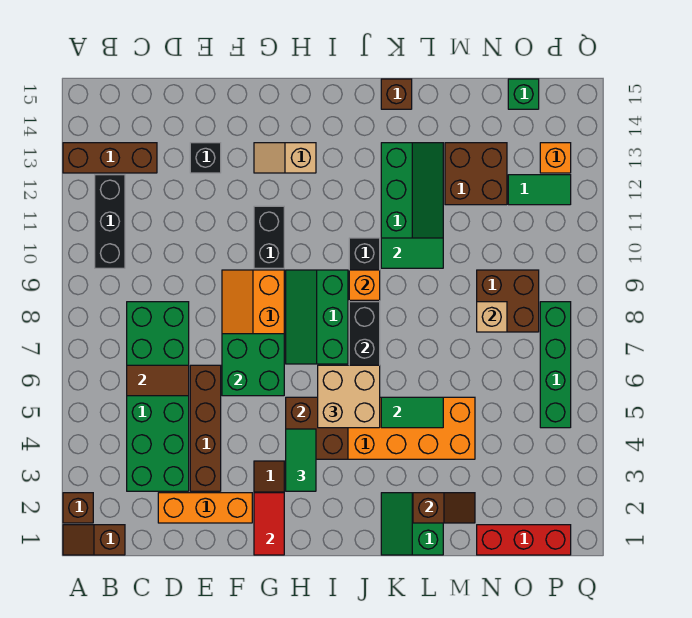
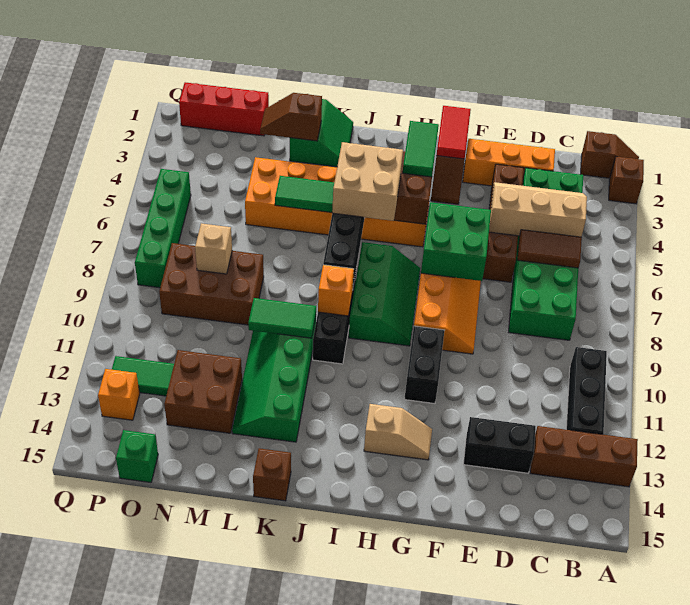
none -> tan slope C4:E5 level 2 top 5
black brick E13 level 1 -> black brick D13:E13 level 1
brown brick N8:O9 level 1 -> brown brick M8:O9 level 1

